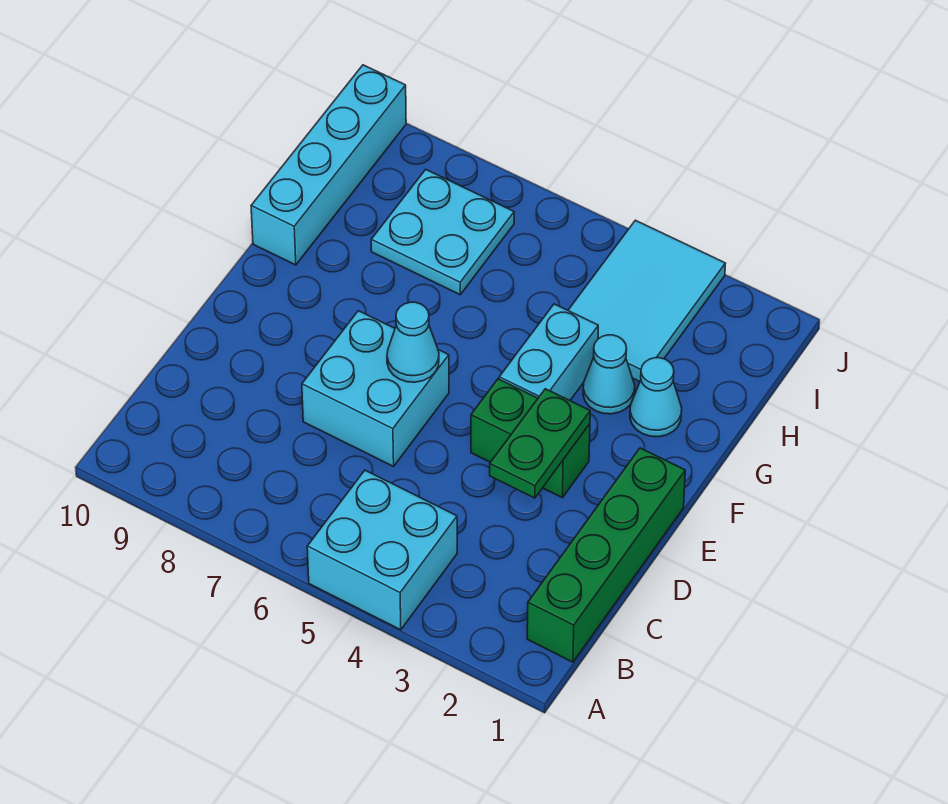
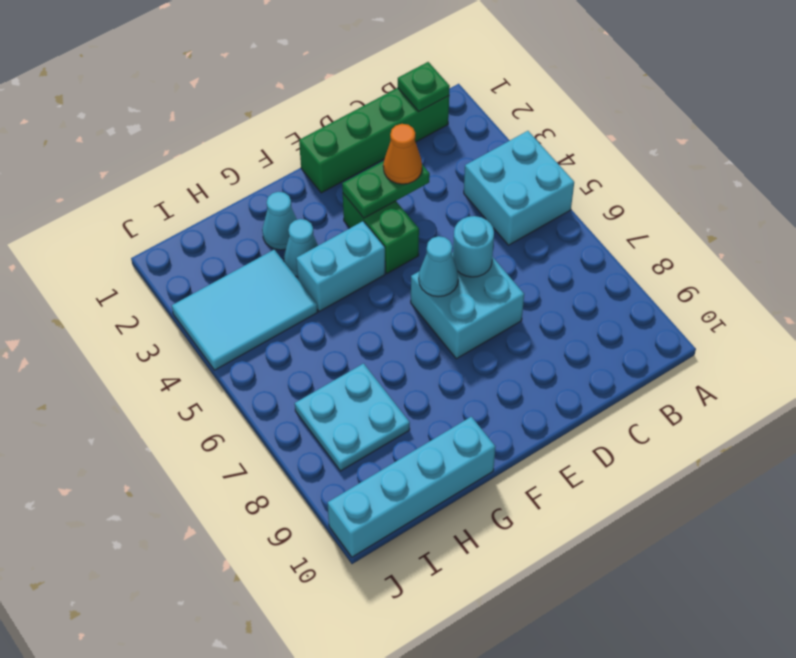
none -> green plate B1 level 2
none -> orange cone D3 level 3
none -> cyan round brick D6 level 2

